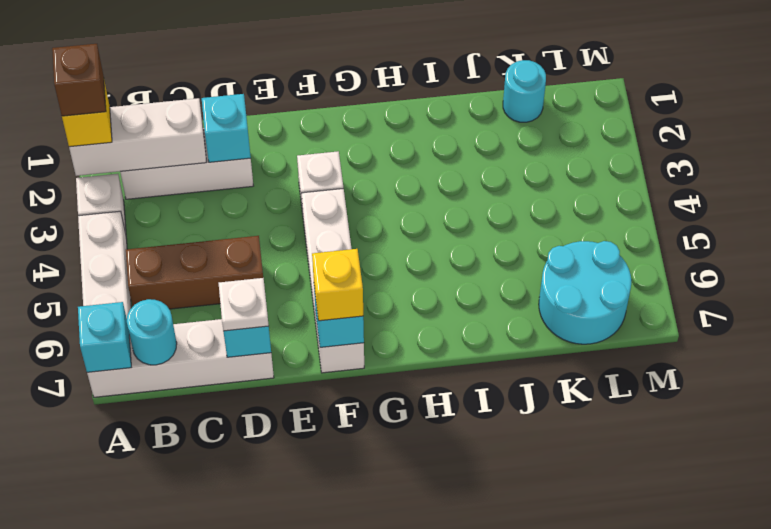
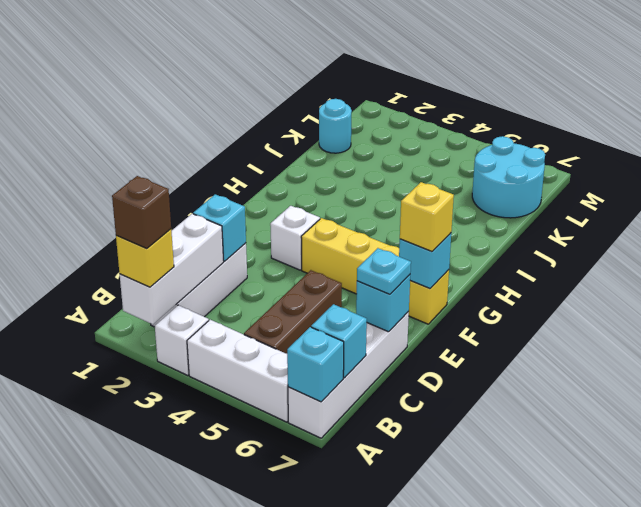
cyan round brick B7 level 2 -> cyan brick B7 level 2
white plate D7 level 3 -> cyan plate D7 level 3
white brick F4:F7 level 1 -> yellow brick F4:F7 level 1

